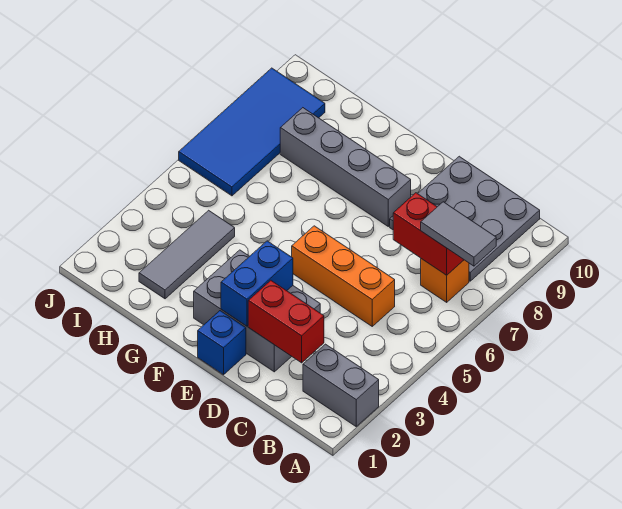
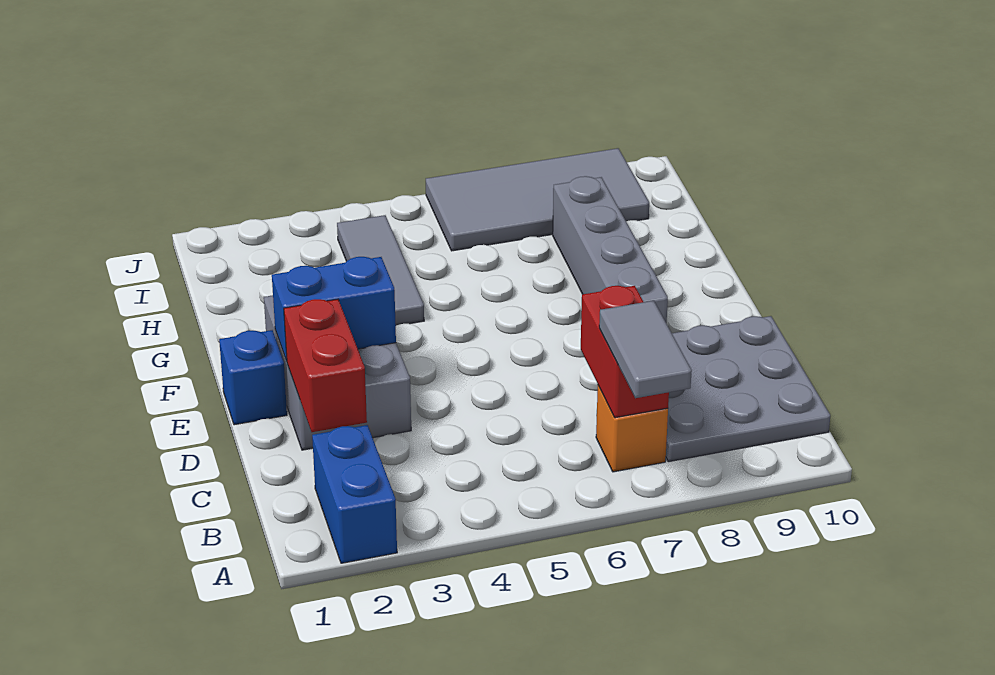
grey brick A2:B2 level 1 -> blue brick A2:B2 level 1
orange brick C5:E5 level 1 -> none
grey tile H2:H4 level 1 -> grey tile G4:I4 level 1
blue tile I6:J9 level 1 -> grey tile I6:J9 level 1

